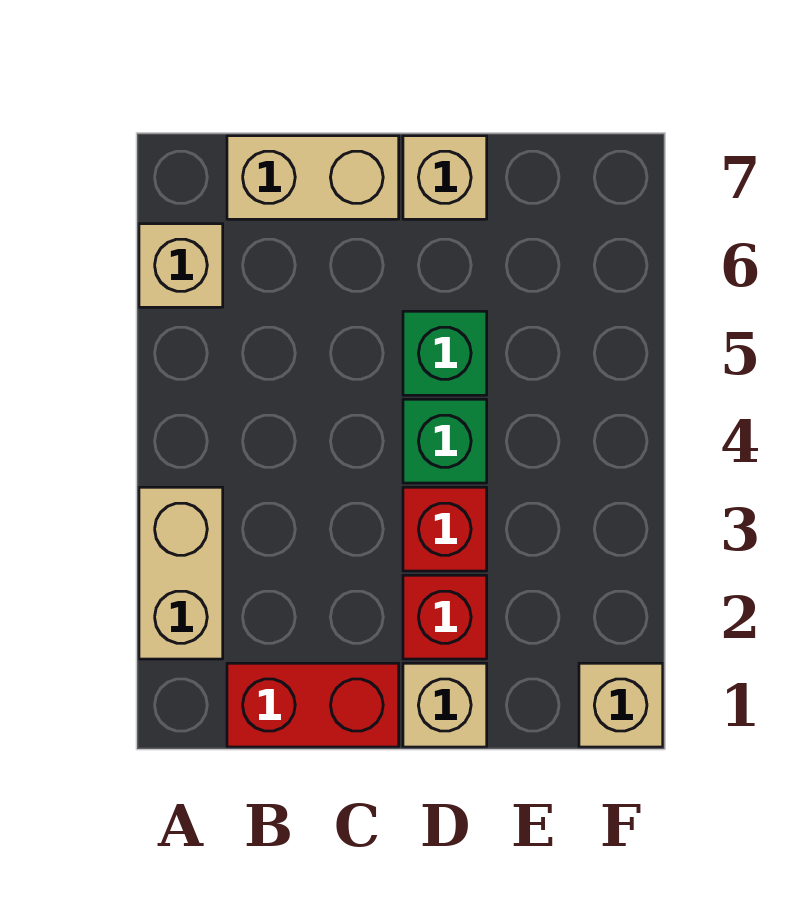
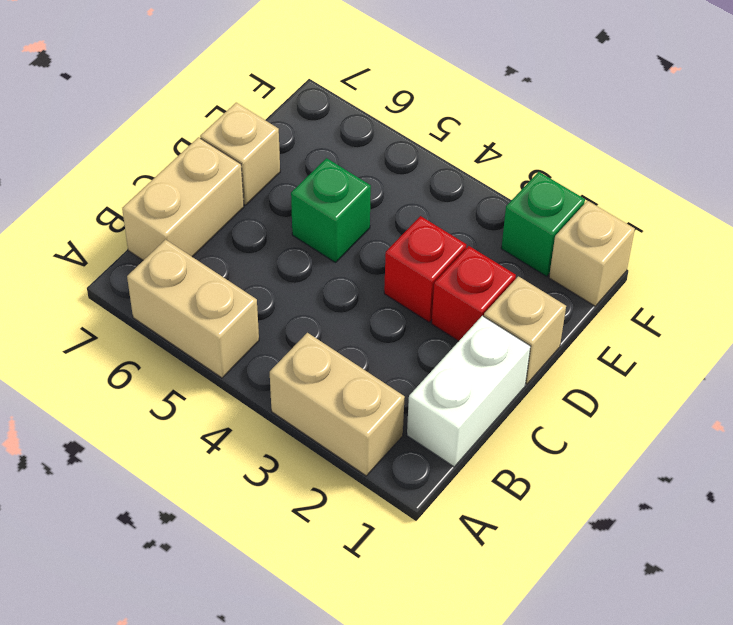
tan brick A6 level 1 -> tan brick A5:A6 level 1
red brick B1:C1 level 1 -> white brick B1:C1 level 1
green brick D4 level 1 -> green brick F2 level 1

